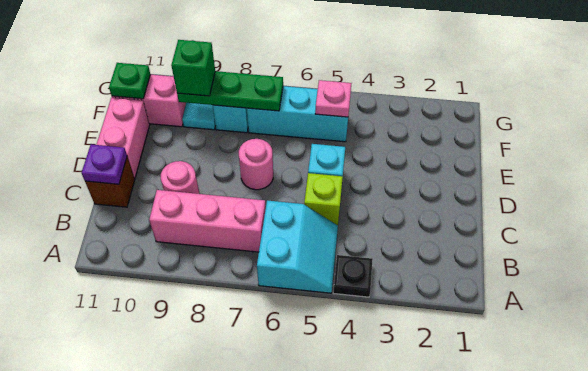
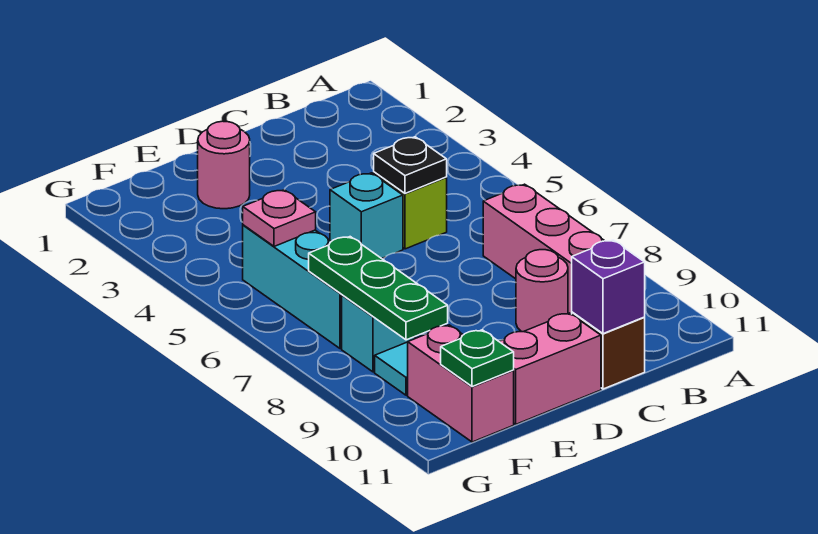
black plate A4 level 1 -> black plate C5 level 2
cyan slope A5:B6 level 1 top 6 -> none
purple plate C11 level 2 -> purple brick C11 level 2
pink round brick D7 level 1 -> pink round brick E2 level 1
green brick F9 level 3 -> none

